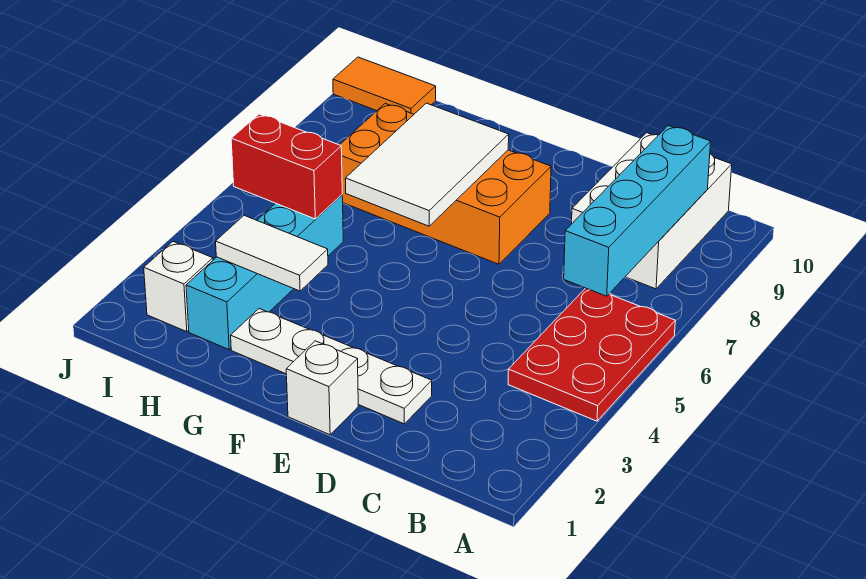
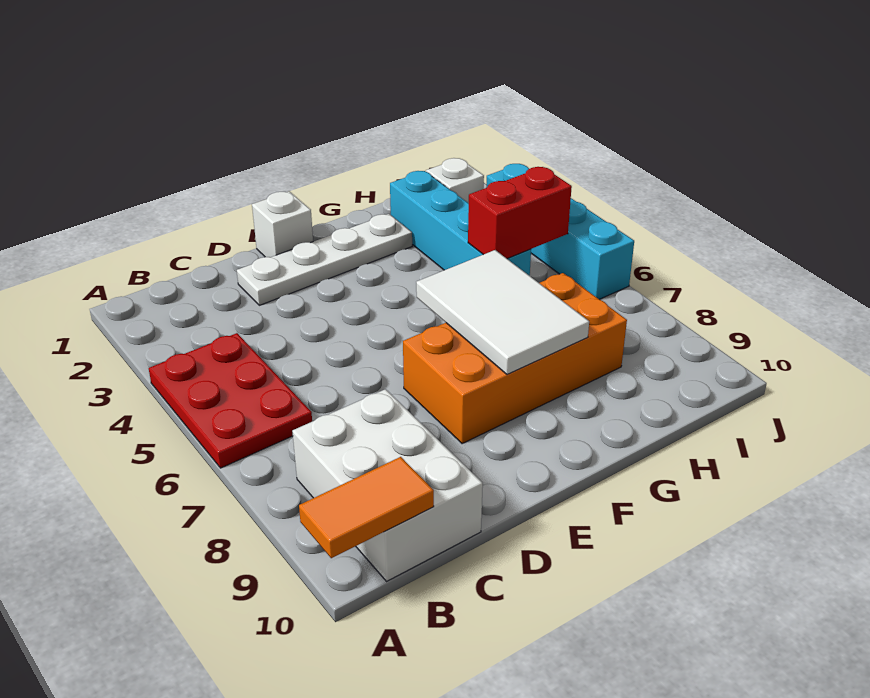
cyan brick B6:B9 level 2 -> cyan brick J3:J6 level 1
white tile G3:H3 level 2 -> none
orange tile I10:J10 level 1 -> orange tile A10:B10 level 2

